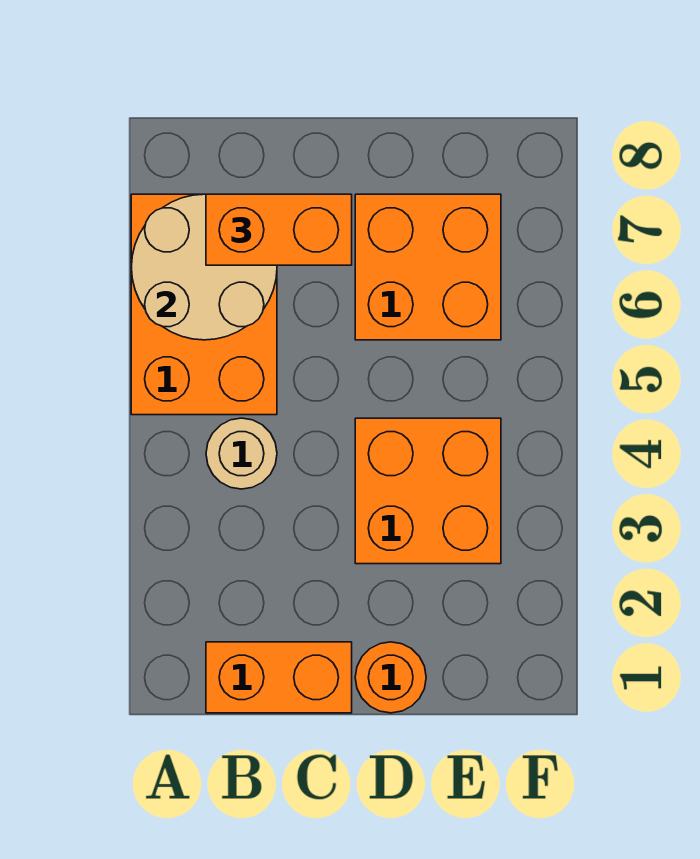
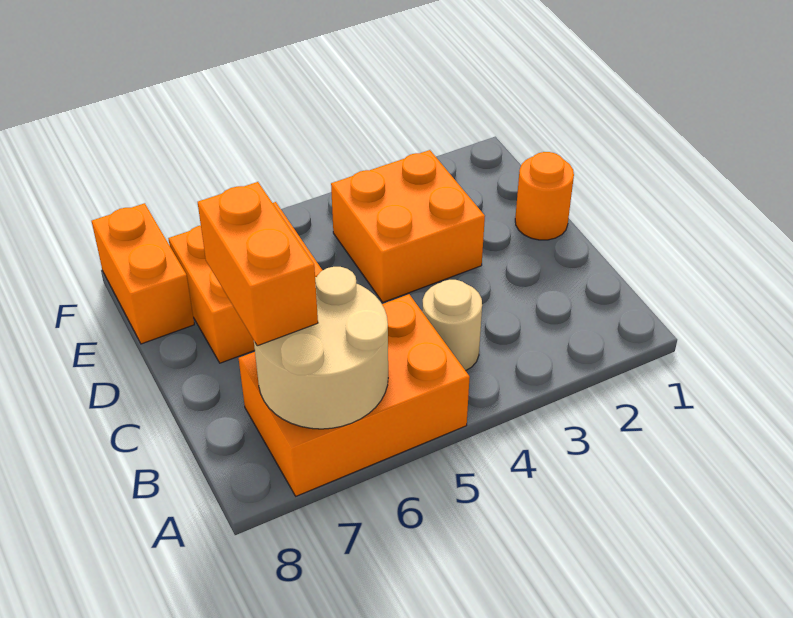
orange brick B1:C1 level 1 -> orange brick E8:F8 level 1

